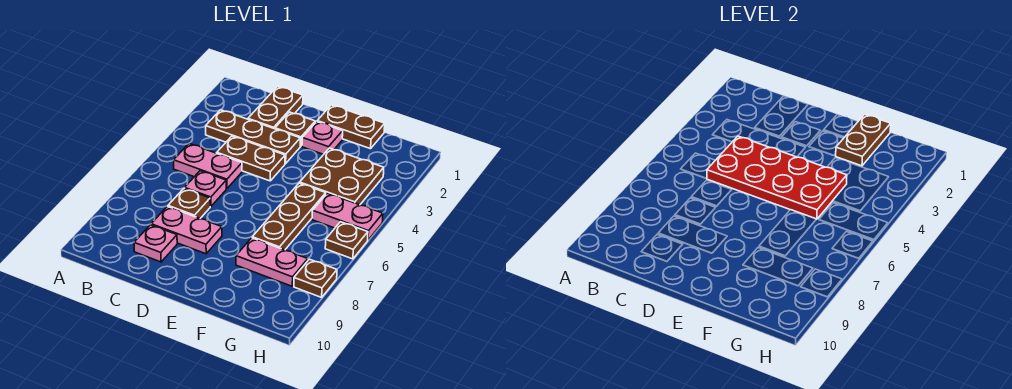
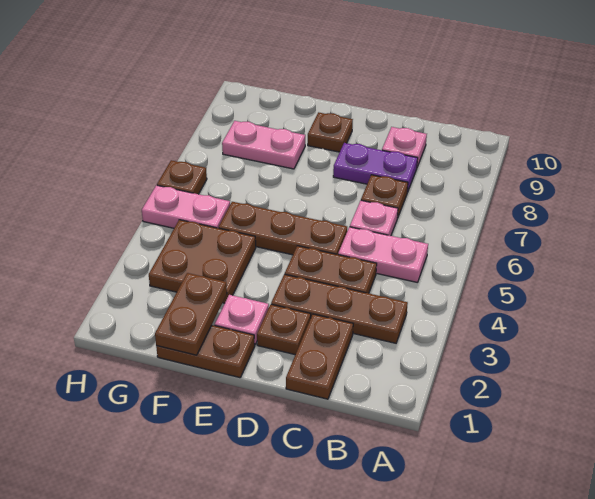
red plate C4:F5 level 2 -> none
pink plate C8:D8 level 1 -> purple plate C8:D8 level 1
brown plate F5:F7 level 1 -> brown plate D5:F5 level 1
brown plate H8 level 1 -> brown plate E9 level 1

